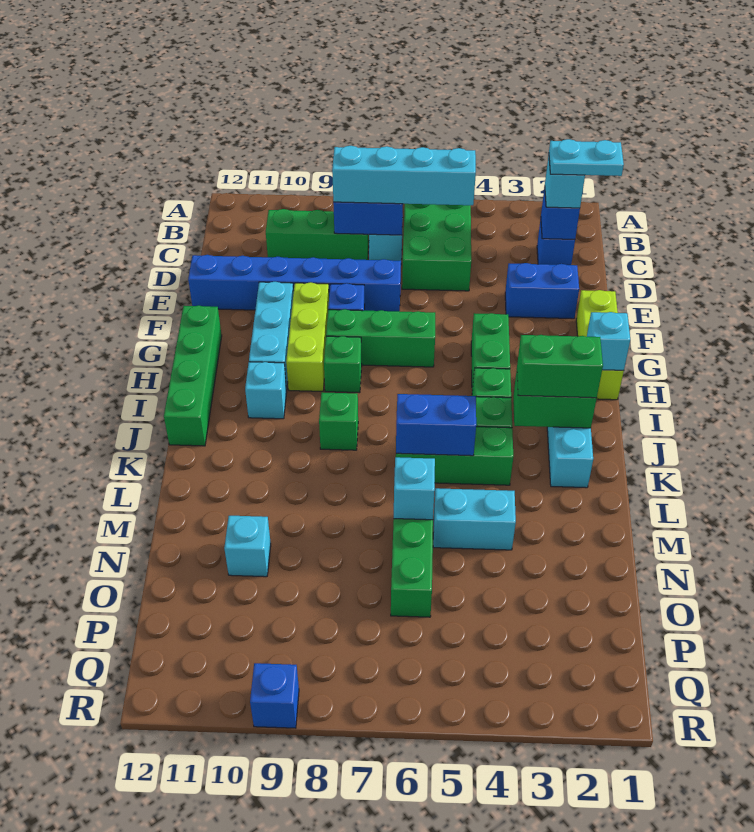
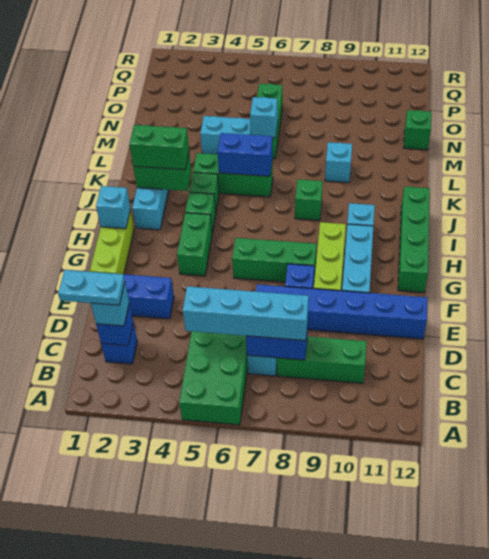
green brick H8 level 1 -> green brick N12 level 1
cyan brick N10 level 1 -> cyan brick L9 level 1
blue brick R9 level 1 -> none

